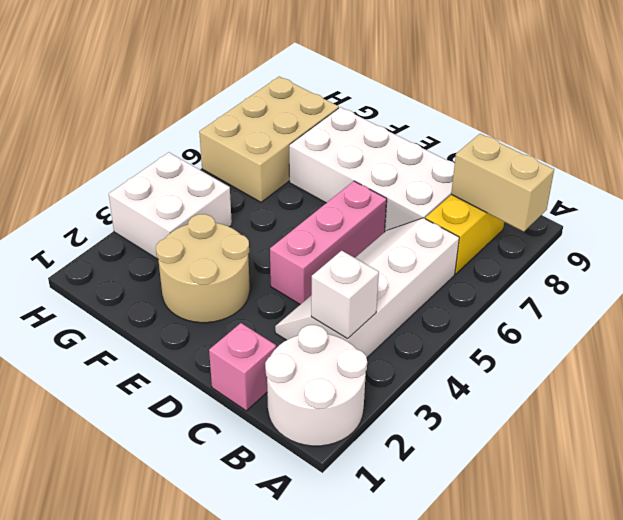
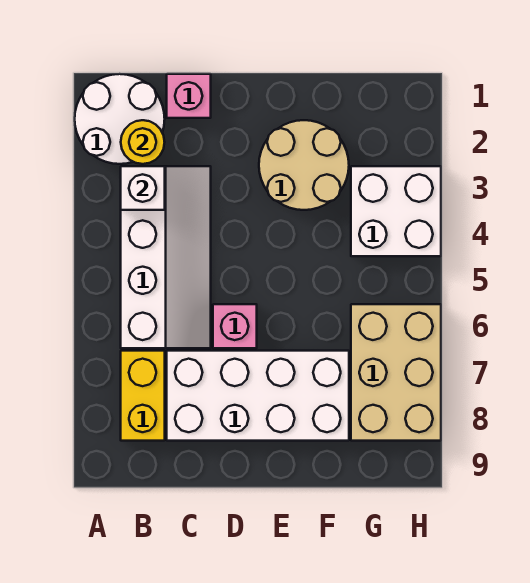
tan brick A8:B8 level 2 -> none
none -> yellow round brick B2 level 2
pink brick D4:D6 level 1 -> pink brick D6 level 1

